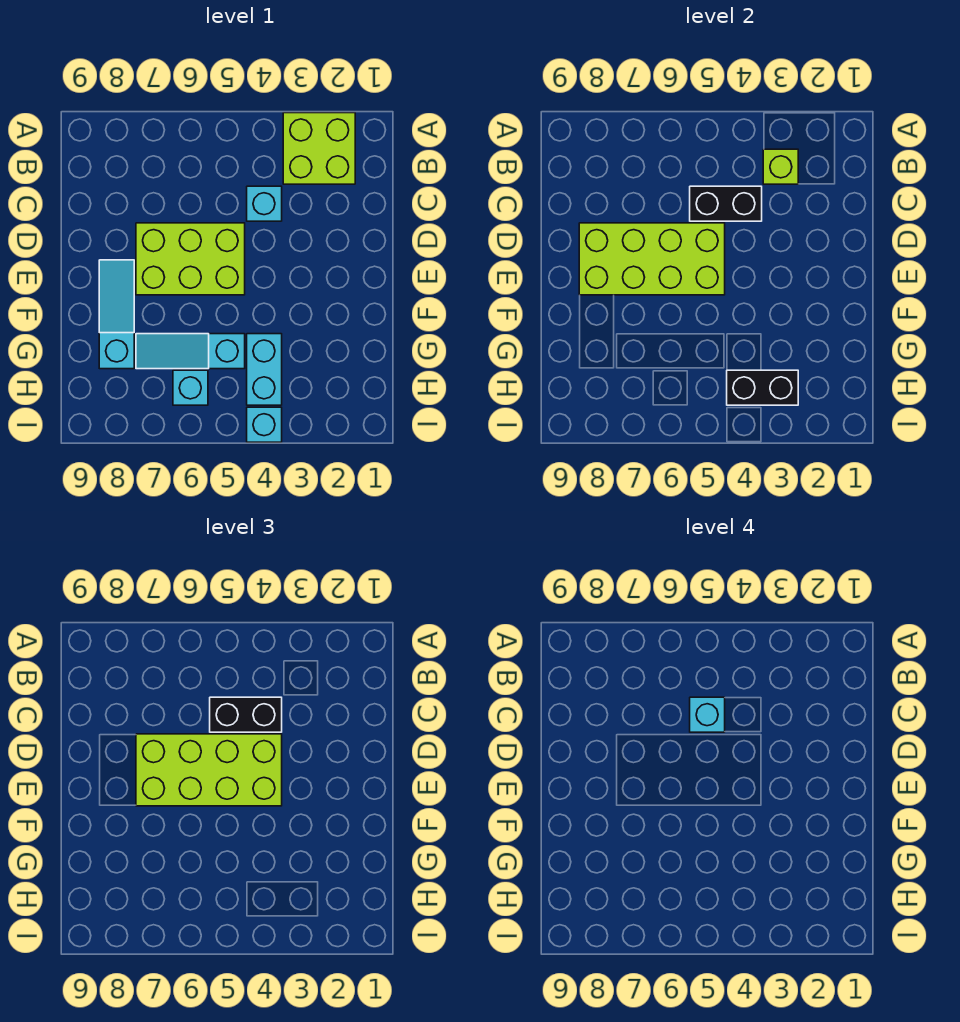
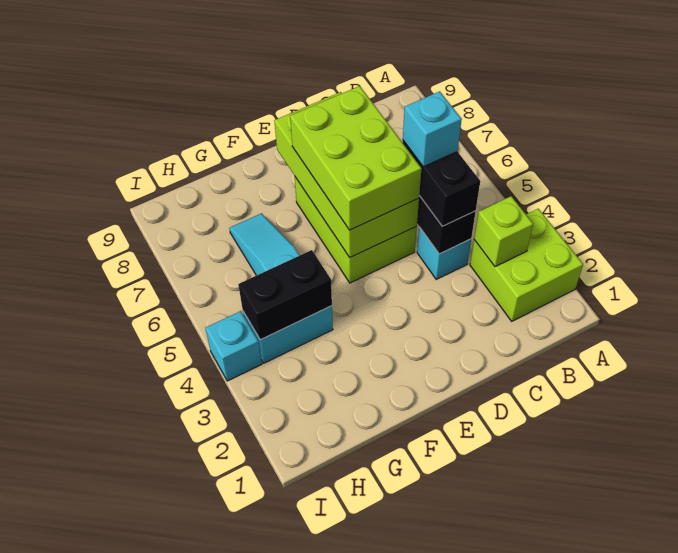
lime brick D4:E7 level 3 -> lime brick D5:E7 level 3
cyan slope E8:G8 level 1 top G -> none
black brick H3:H4 level 2 -> black brick G4:H4 level 2
cyan brick H6 level 1 -> none

